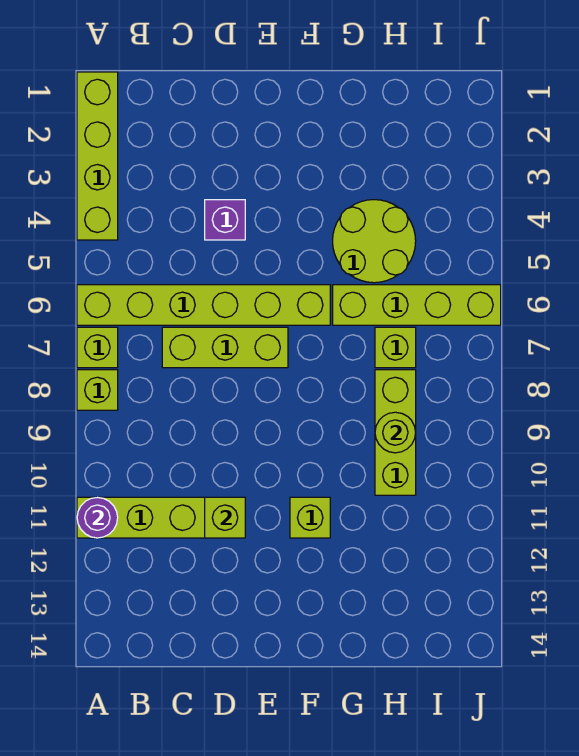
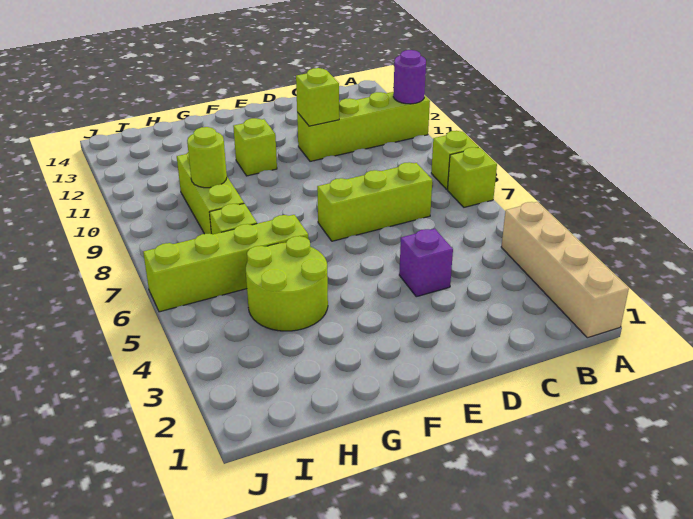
lime brick A1:A4 level 1 -> tan brick A1:A4 level 1
lime brick A6:F6 level 1 -> none

